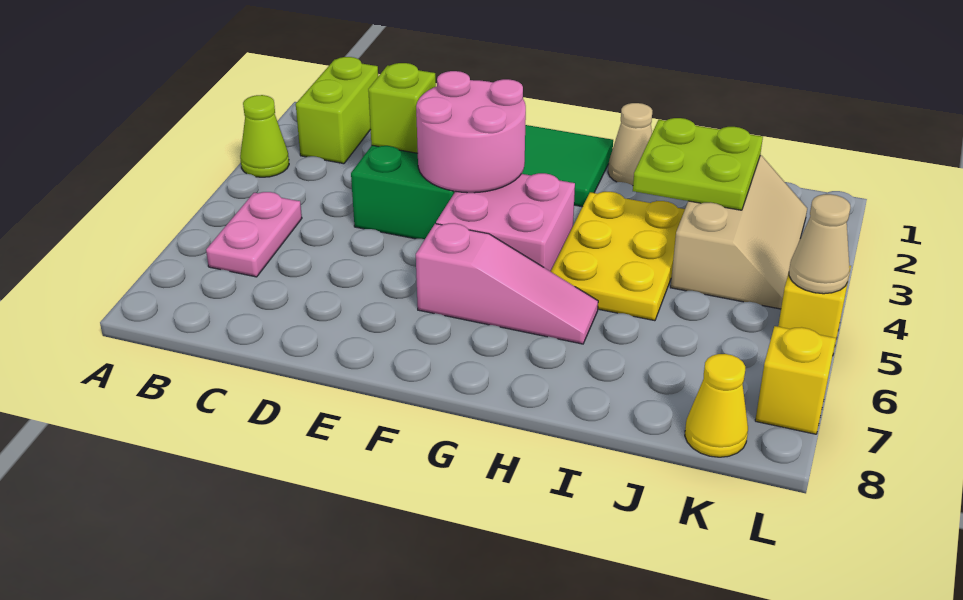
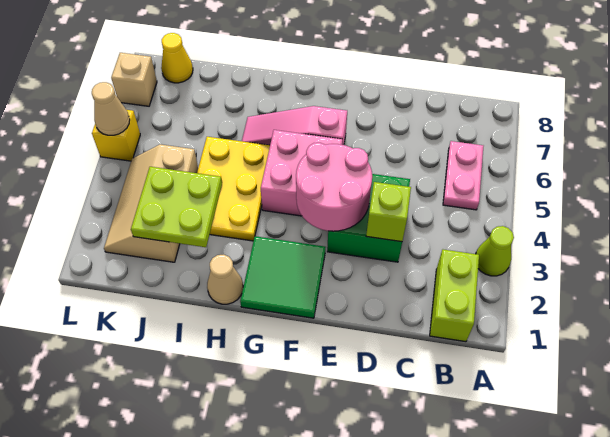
yellow brick L7 level 1 -> tan brick L7 level 1

